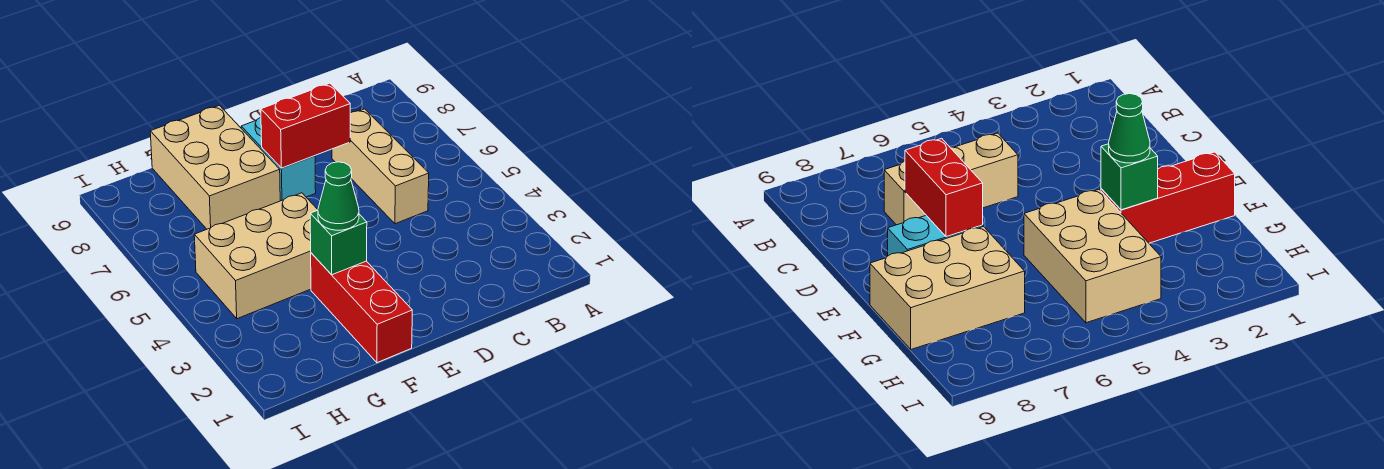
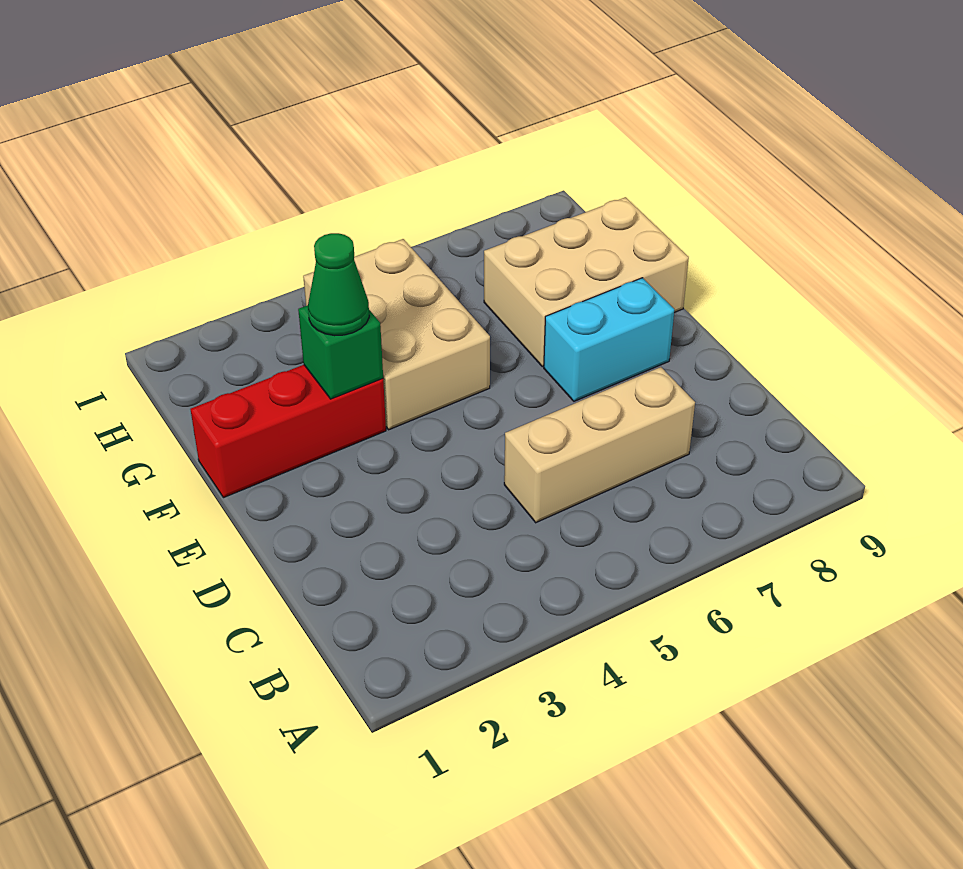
red brick D7:E7 level 2 -> none

